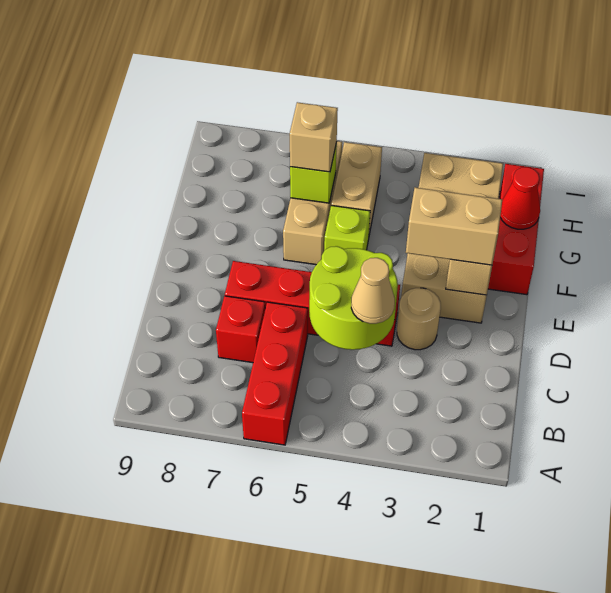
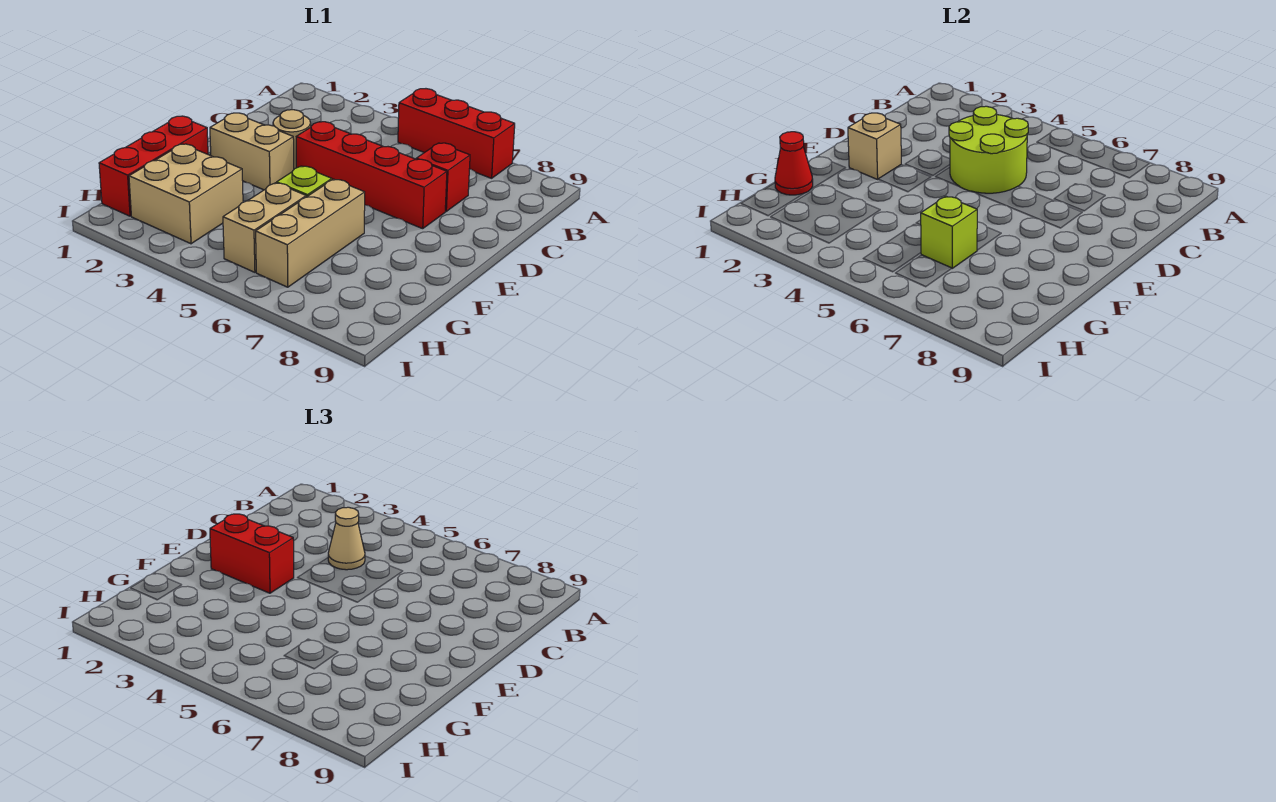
red brick A6:C6 level 1 -> red brick A5:A7 level 1
tan brick E2:E3 level 3 -> red brick E2:E3 level 3
tan brick G6 level 3 -> none

